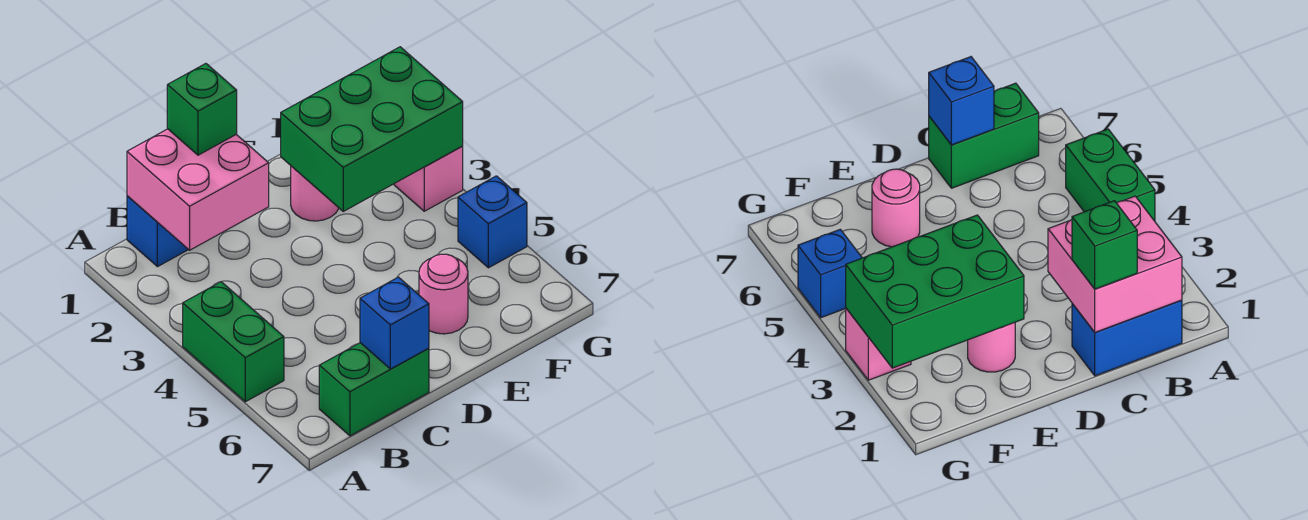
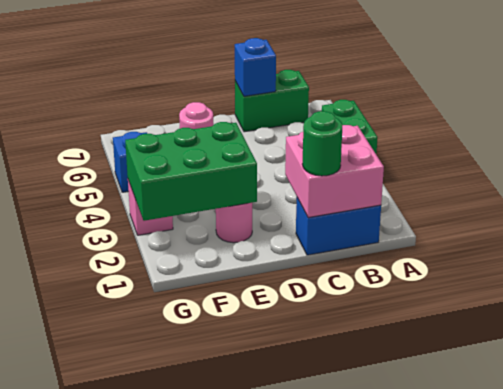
green brick C1 level 3 -> green round brick C1 level 3

